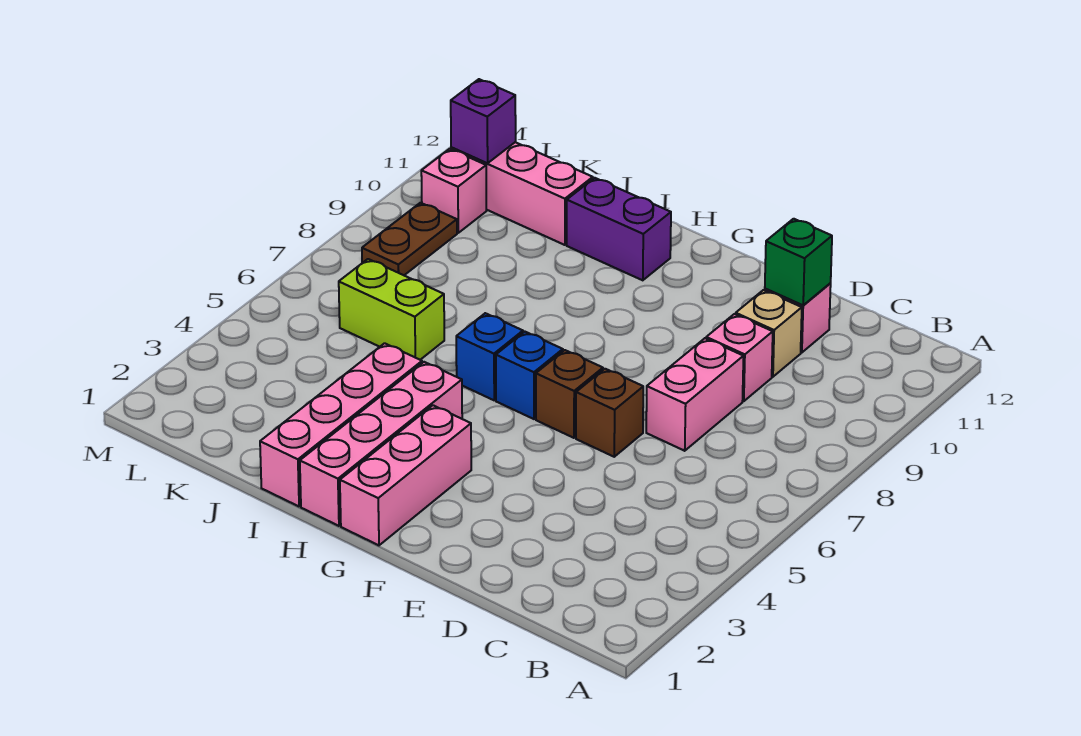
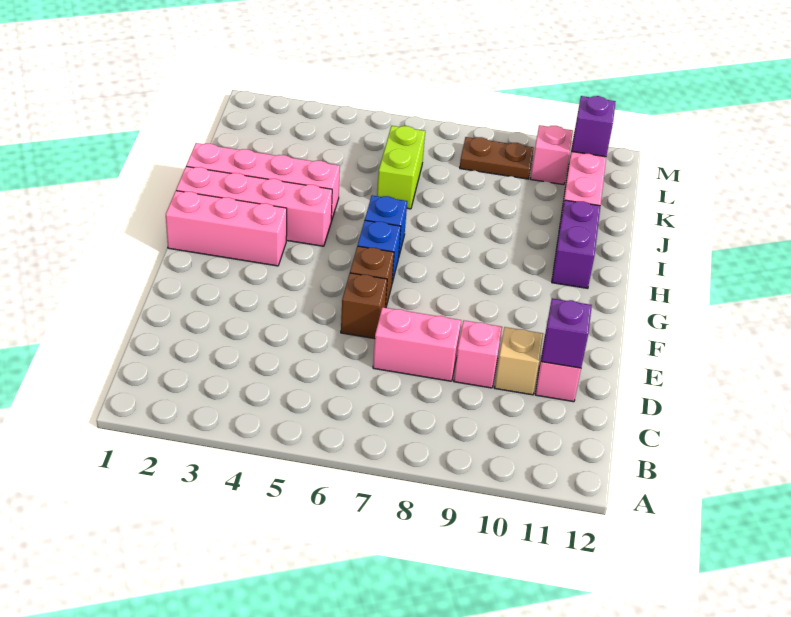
green brick D11 level 2 -> purple brick D11 level 2

